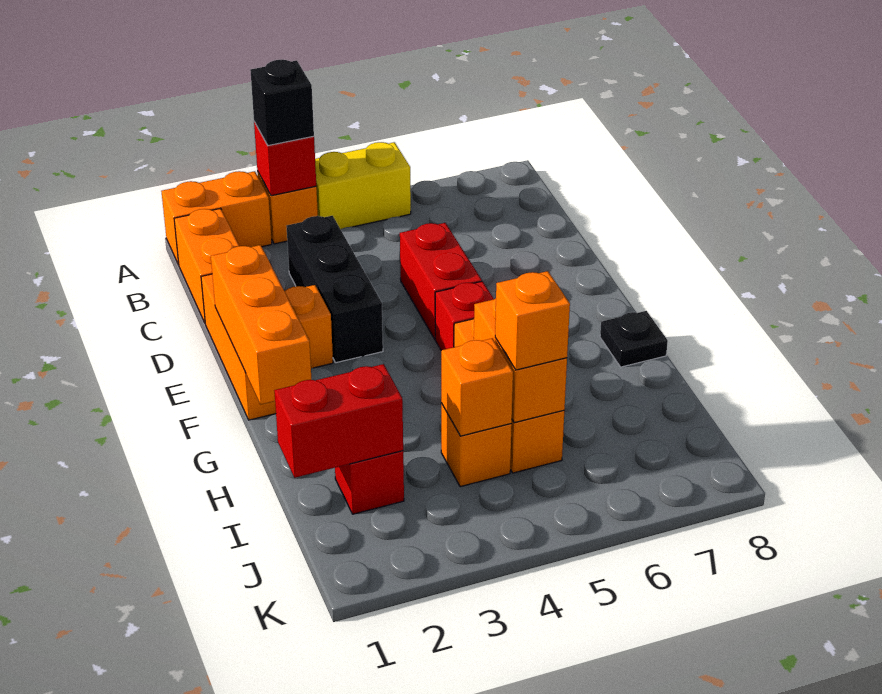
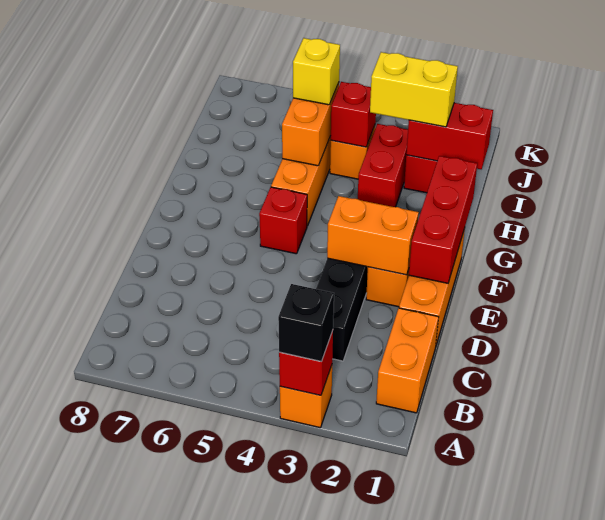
orange brick A1:A2 level 1 -> orange brick E2:E3 level 2
yellow brick A4:A5 level 1 -> yellow brick I2:I3 level 3
red brick D5:E5 level 1 -> red brick H3:I3 level 1
orange brick E1:G1 level 2 -> red brick E1:G1 level 2
black plate G8 level 1 -> none
orange brick I4 level 2 -> red brick I4 level 2
orange brick I5 level 3 -> yellow brick I5 level 3

